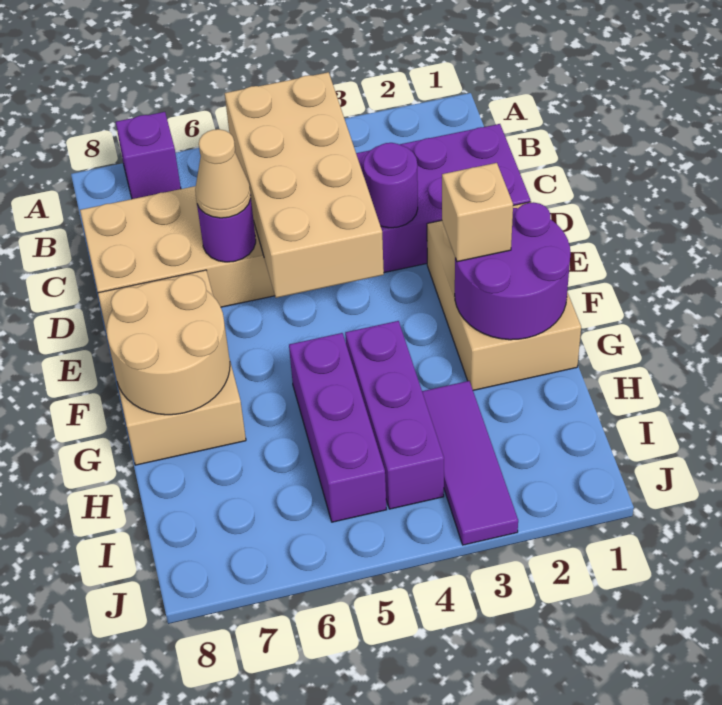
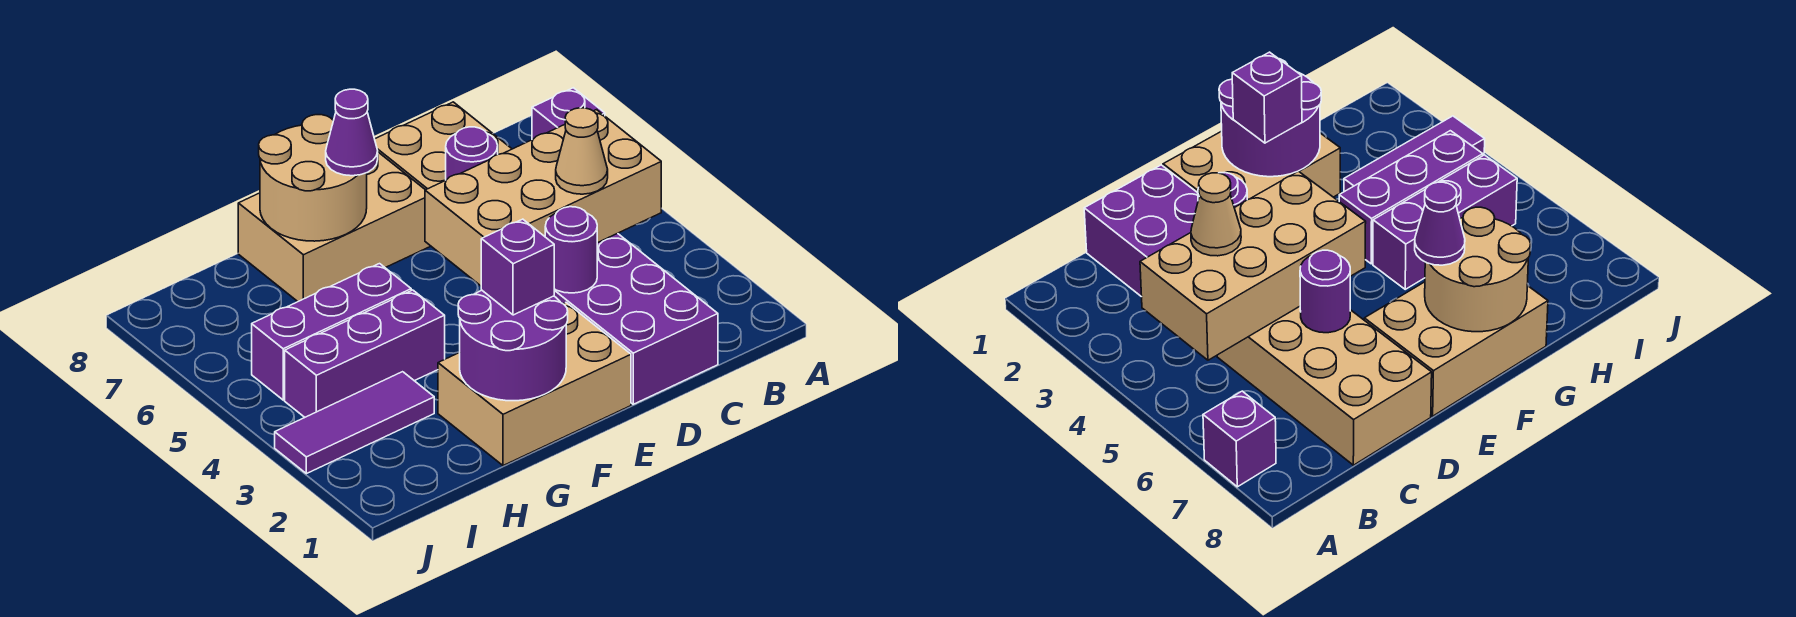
tan cone D6 level 3 -> tan cone C4 level 3
tan brick F2 level 3 -> purple brick F2 level 3
none -> purple cone F7 level 3

